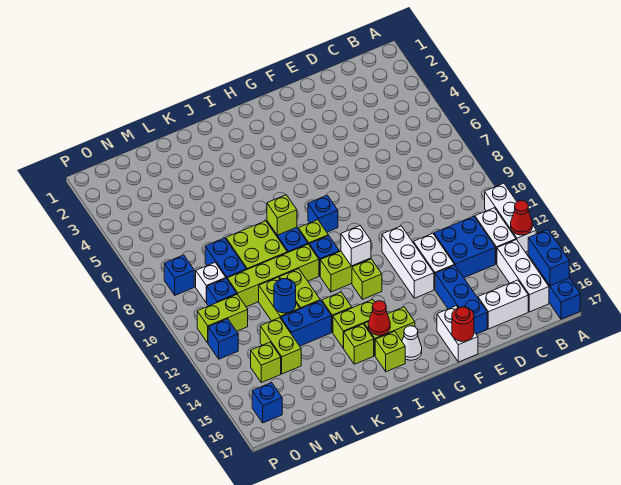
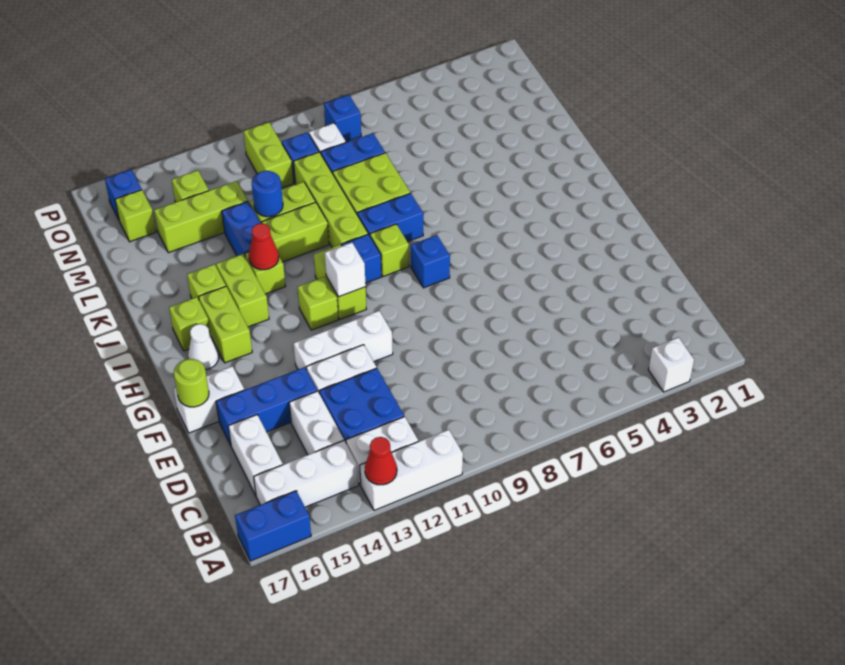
none -> white brick A3 level 1
blue brick A15:A16 level 2 -> none
none -> white brick C14:D14 level 1
red round brick F17 level 2 -> lime round brick F17 level 2
red cone I15 level 2 -> red cone J13 level 2
lime brick J8 level 2 -> lime brick N16 level 1
lime brick M13:M14 level 1 -> lime brick M13:M15 level 1
blue brick O12 level 1 -> none

